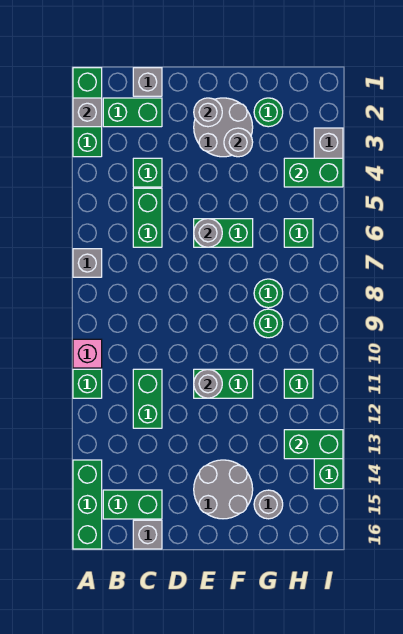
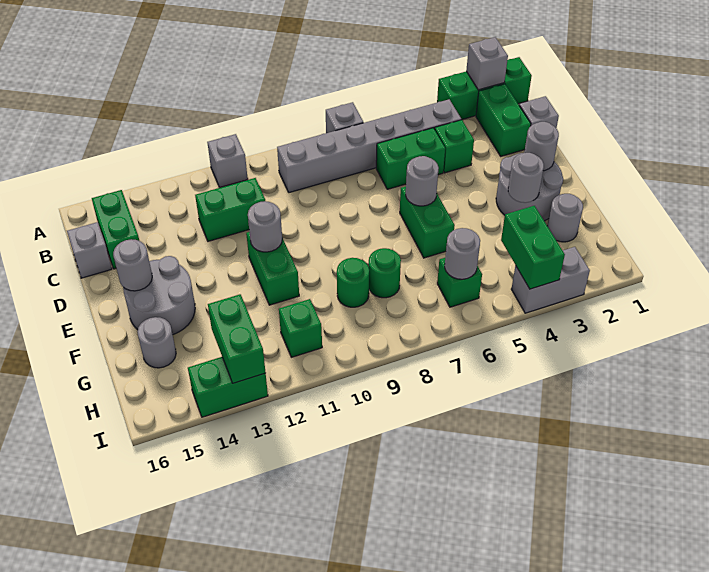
pink brick A10 level 1 -> none
green brick A11 level 1 -> grey brick A11 level 1
green brick A14:A16 level 1 -> none
none -> grey brick B4:B9 level 1
none -> grey round brick E15 level 2
green round brick G2 level 1 -> grey round brick G2 level 1
none -> grey round brick H6 level 2

